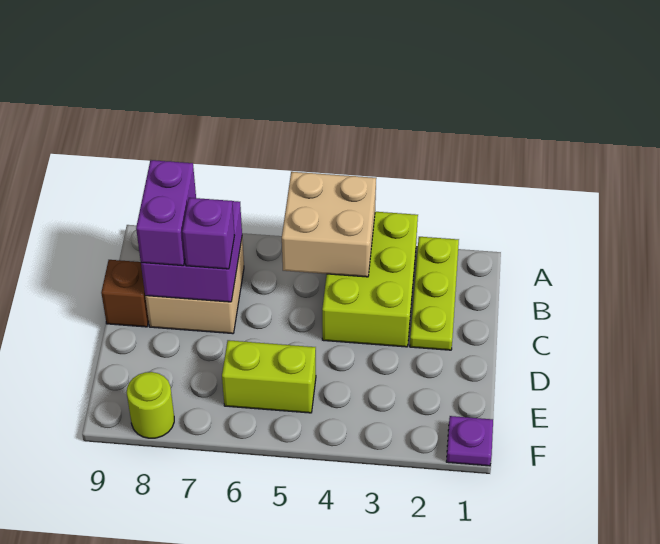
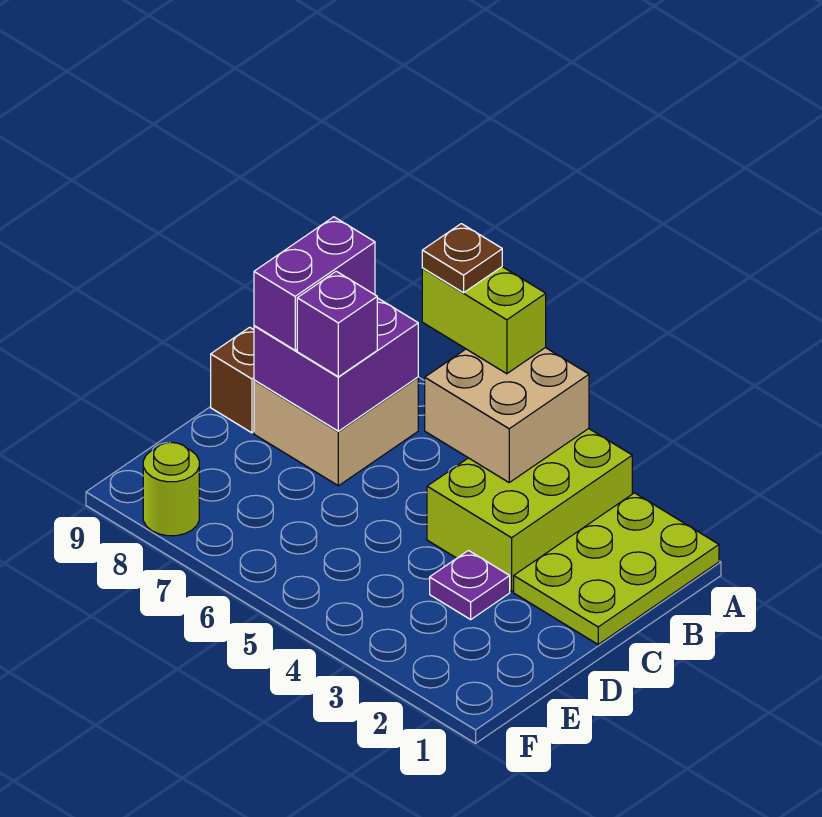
lime plate A2:C2 level 1 -> lime plate A1:C2 level 1
none -> brown plate A6 level 4
lime brick E5:E6 level 1 -> lime brick A5:A6 level 3
purple plate F1 level 1 -> purple plate D3 level 1

